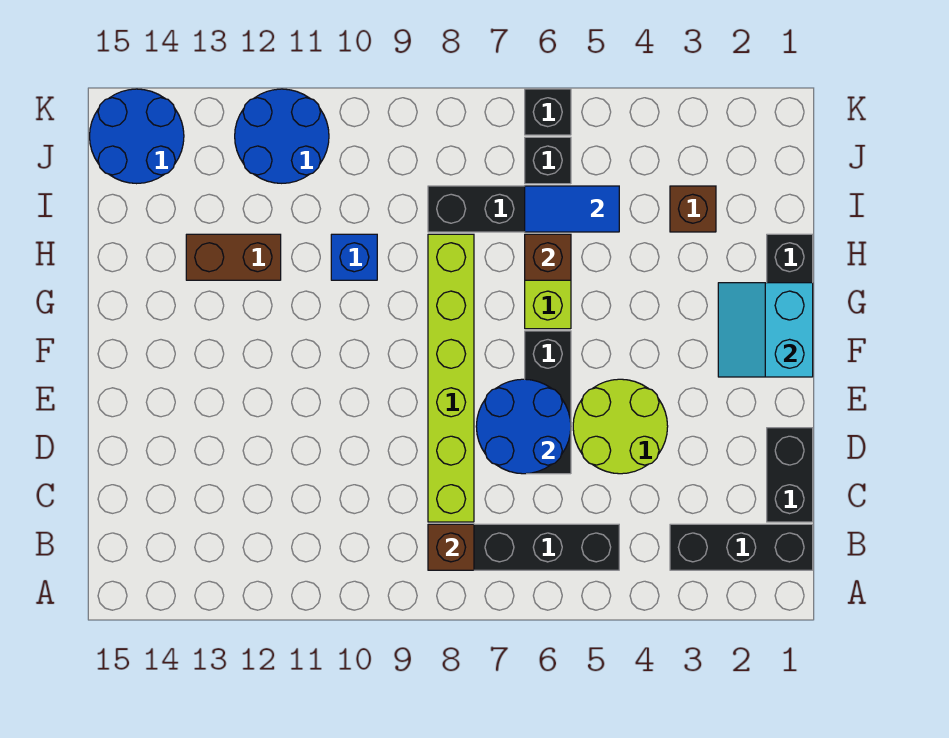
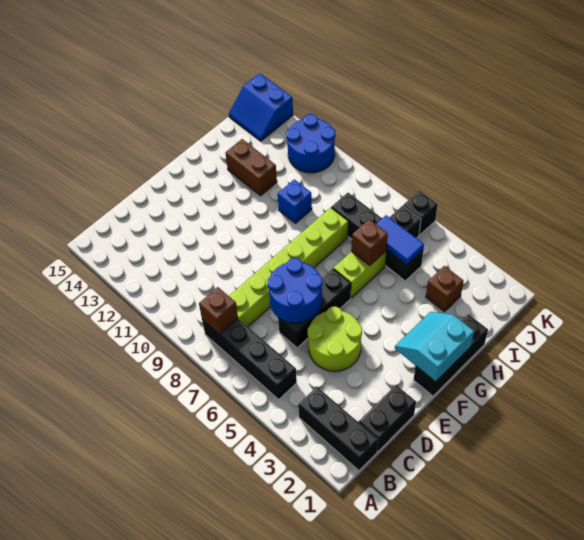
blue round brick J14:K15 level 1 -> blue slope J14:K15 level 1 top K

